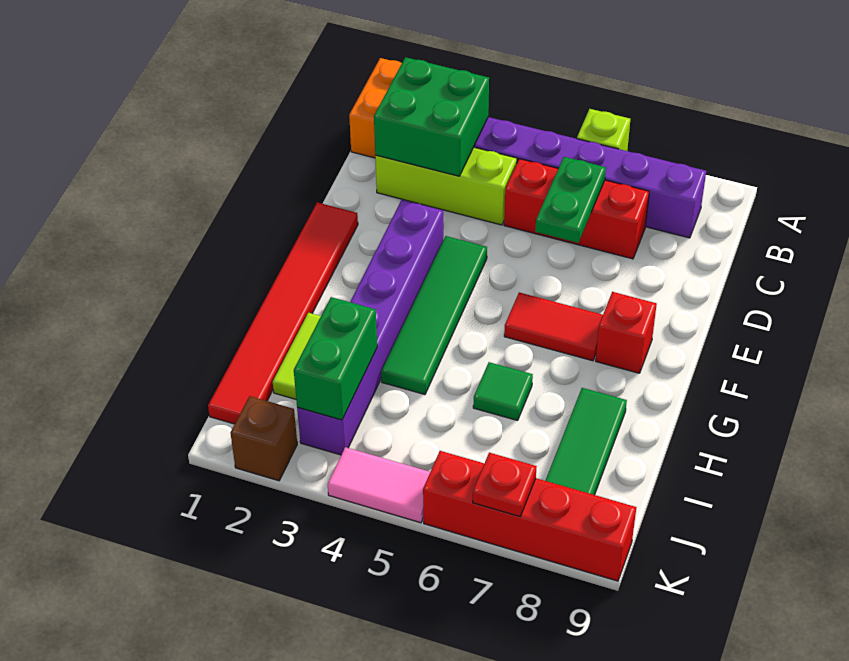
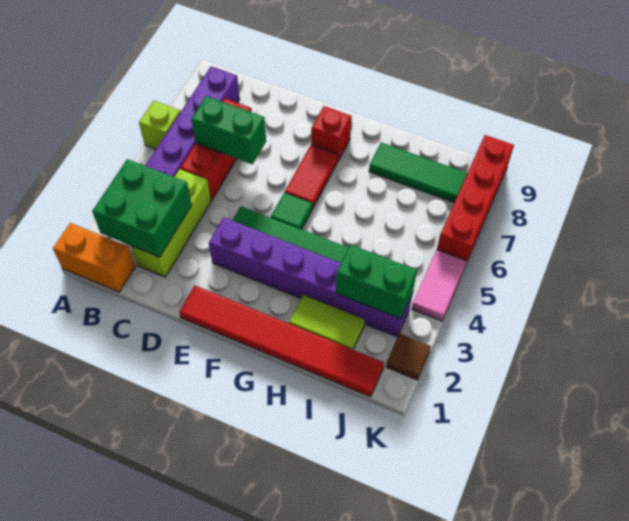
green plate C6:D6 level 2 -> green brick C6:D6 level 2
green tile H6 level 1 -> green tile F5 level 1
brown brick K2 level 1 -> brown tile K2 level 1
red plate K7 level 2 -> none

